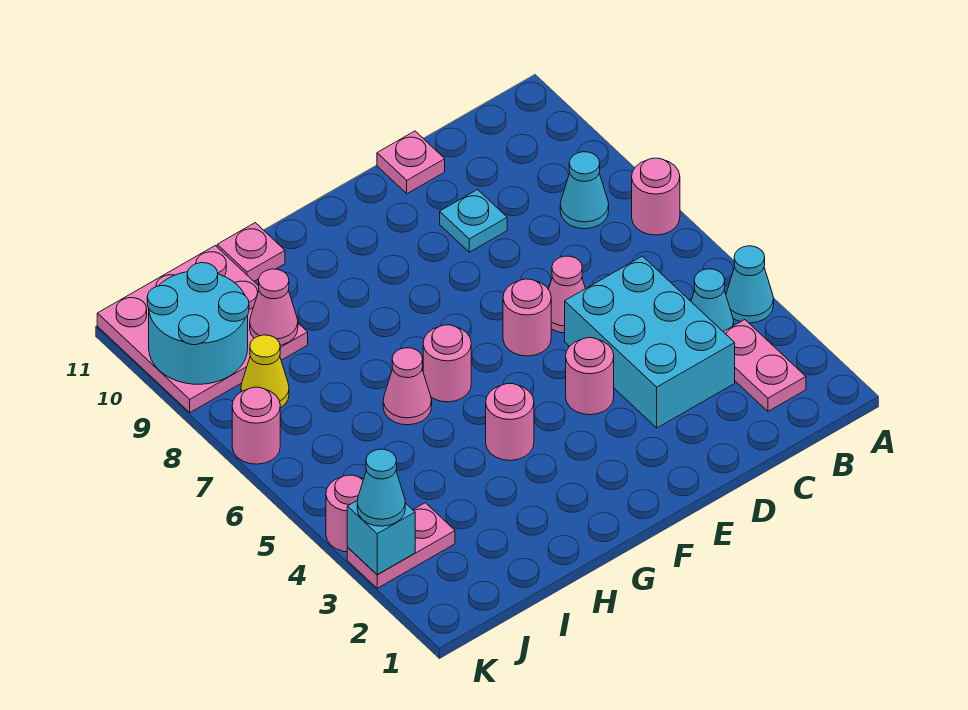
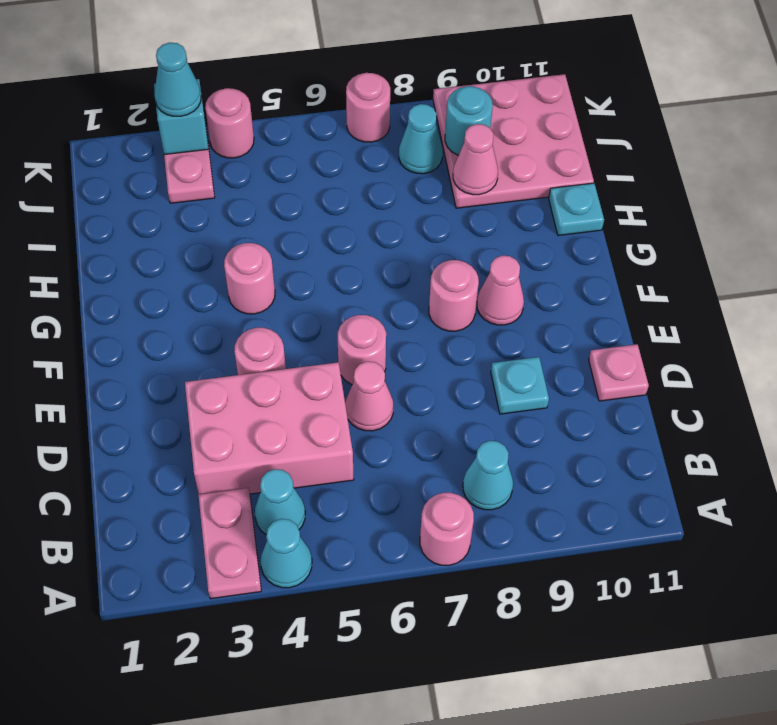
pink plate B2:B3 level 1 -> pink plate A3:B3 level 1
cyan brick C3:D5 level 1 -> pink brick C3:D5 level 1
pink round brick G6 level 1 -> pink round brick F8 level 1
pink cone H6 level 1 -> pink cone F9 level 1
pink plate H11 level 1 -> cyan plate H11 level 1
yellow cone J8 level 1 -> cyan cone J8 level 1
cyan round brick J9:K10 level 2 -> cyan round brick J9 level 2

